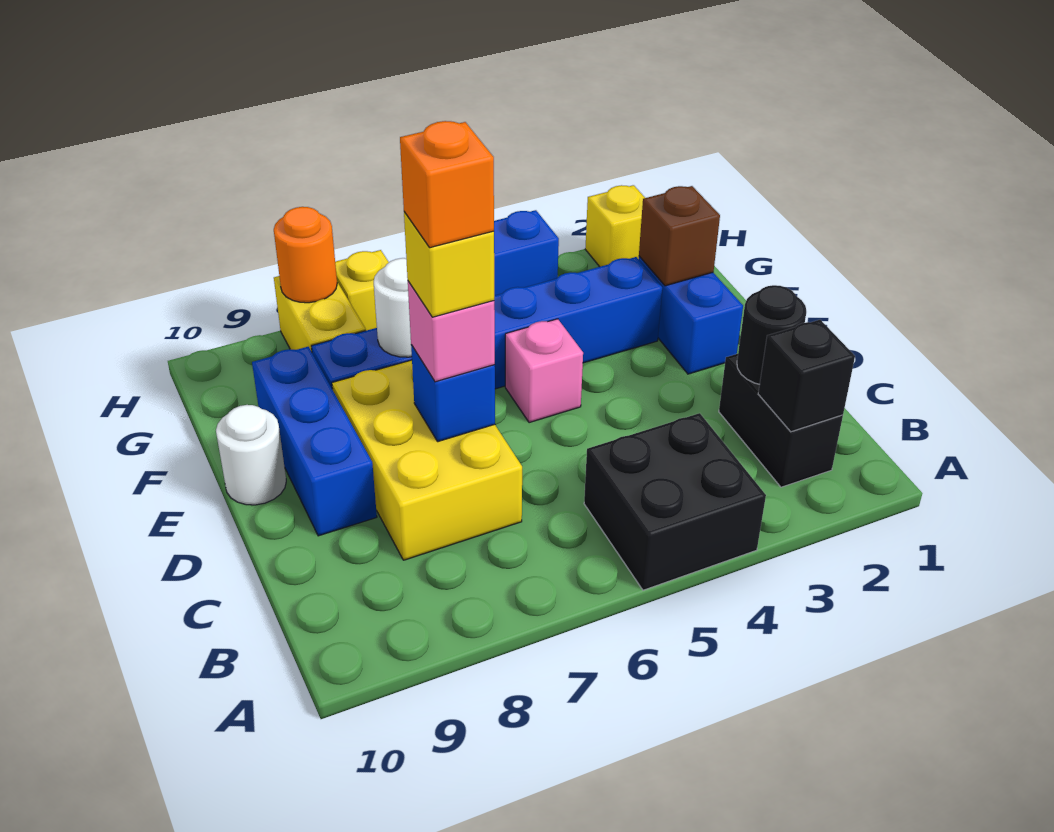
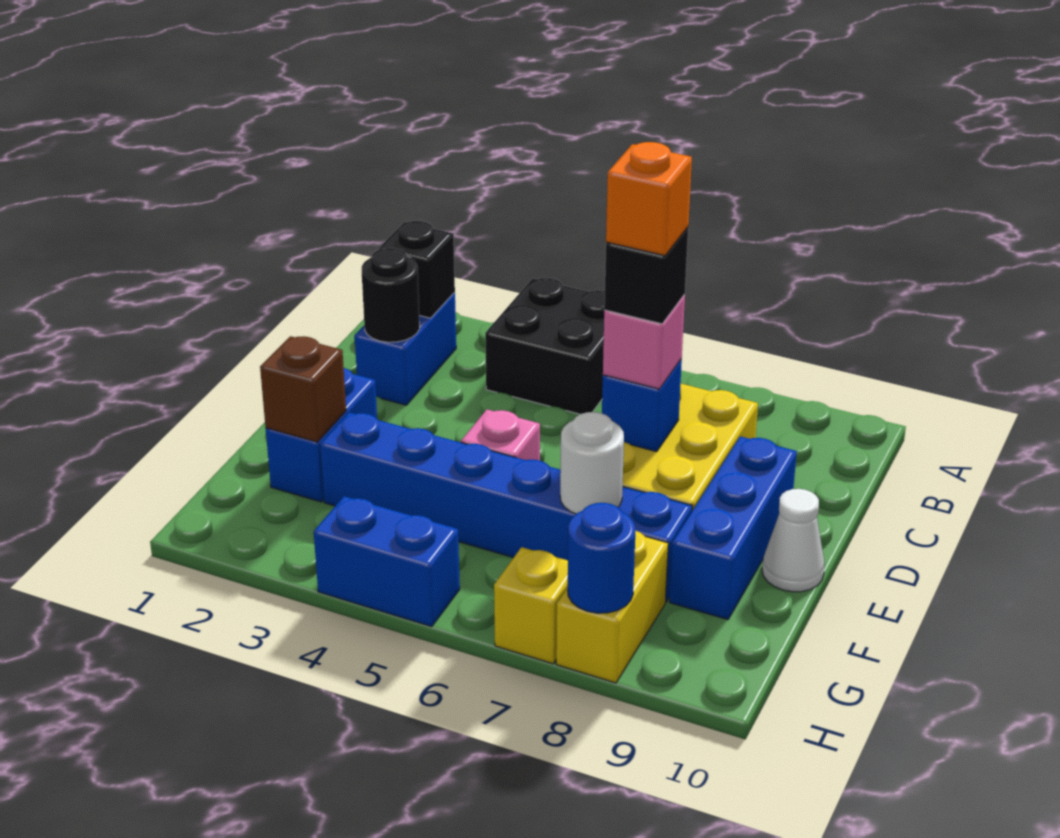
black brick B2:C2 level 1 -> blue brick B2:C2 level 1
yellow brick D7 level 4 -> black brick D7 level 4
white round brick E10 level 1 -> white cone E10 level 1
yellow brick H2 level 1 -> none
orange round brick H8 level 2 -> blue round brick H8 level 2

